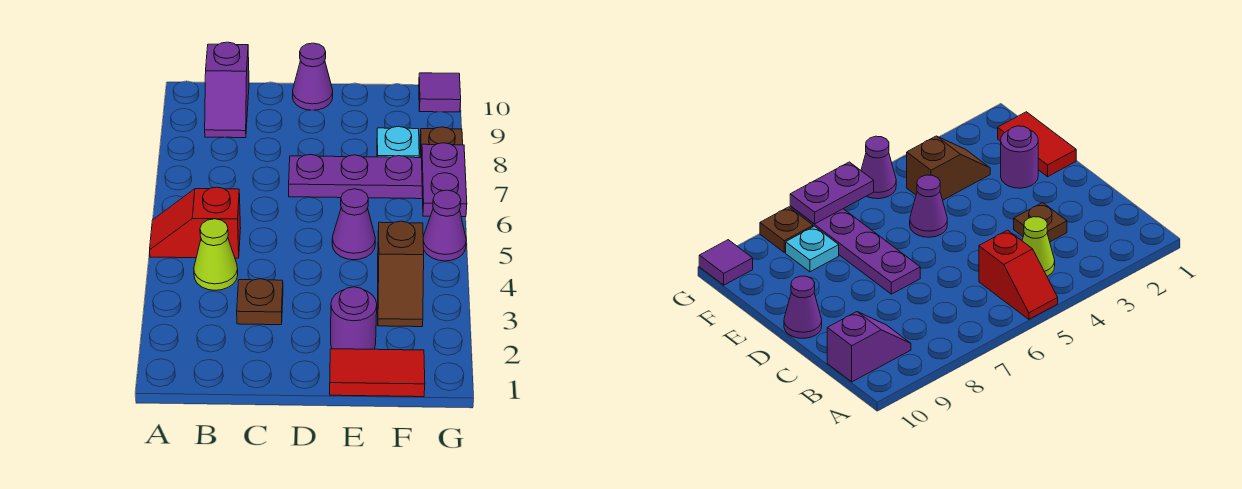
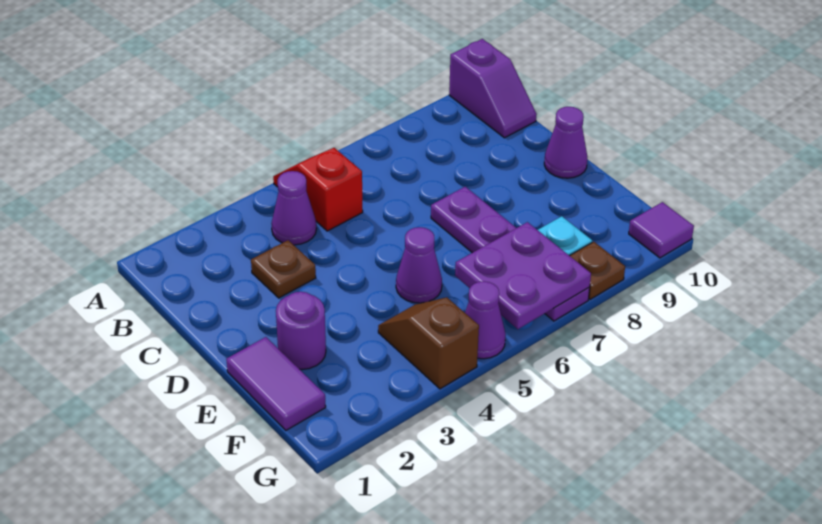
lime cone B4 level 1 -> purple cone B4 level 1
purple slope B9:B10 level 1 top 10 -> purple slope A10:B10 level 1 top A
red tile E1:F1 level 1 -> purple tile E1:F1 level 1
brown slope F3:F4 level 1 top 4 -> brown slope F4:G4 level 1 top G
purple plate G6:G7 level 2 -> purple plate F6:G7 level 2

